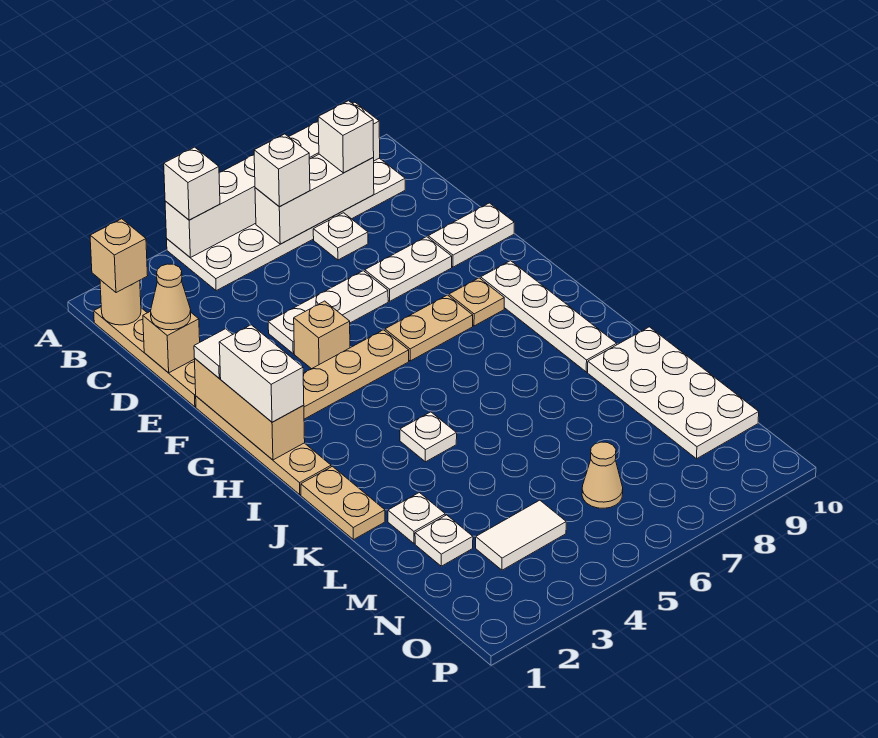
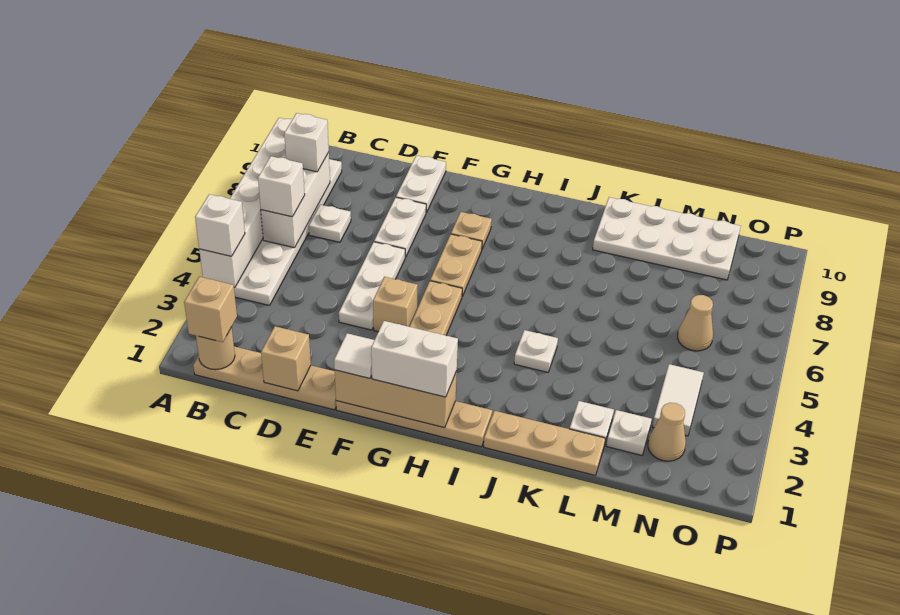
tan cone D1 level 3 -> tan cone N2 level 1
white plate G9:J9 level 1 -> none
tan plate J1:K1 level 1 -> tan plate J1:L1 level 1

